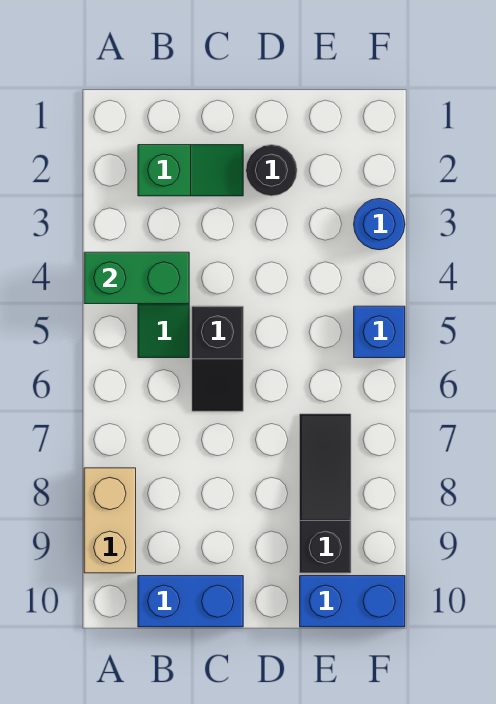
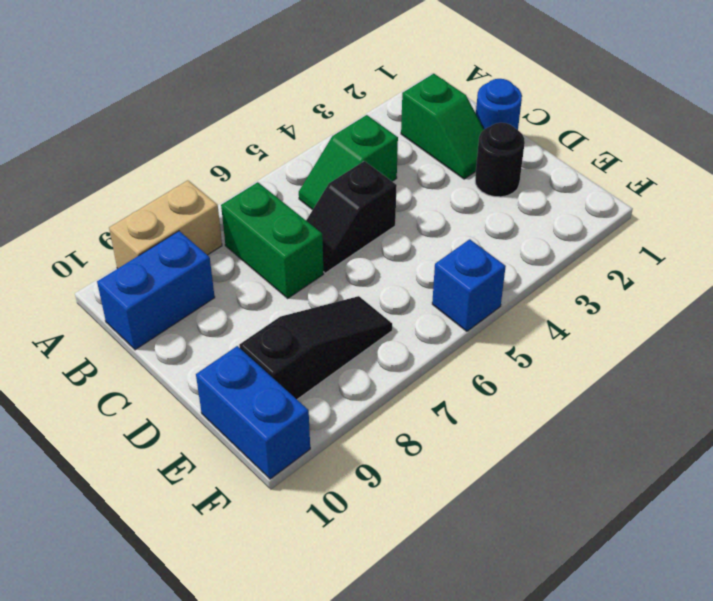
green brick A4:B4 level 2 -> green brick B7:C7 level 1
blue brick B10:C10 level 1 -> blue brick B9:B10 level 1
blue round brick F3 level 1 -> blue round brick C1 level 1

